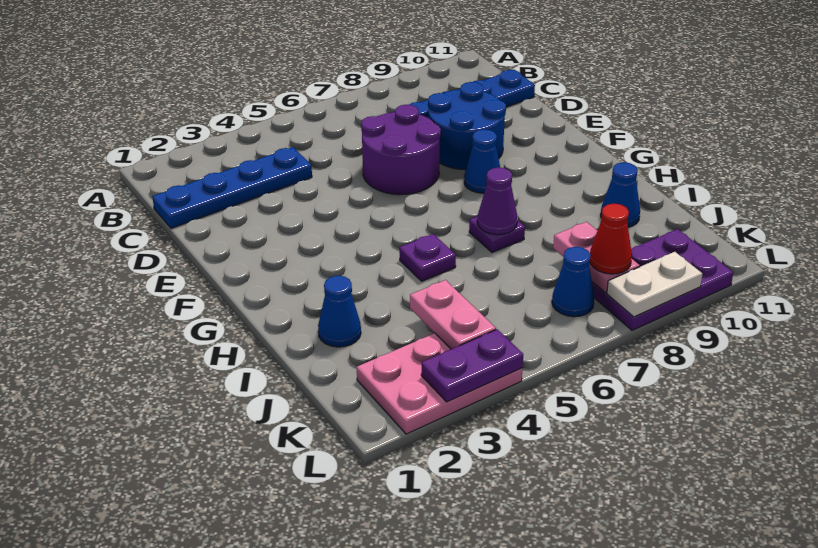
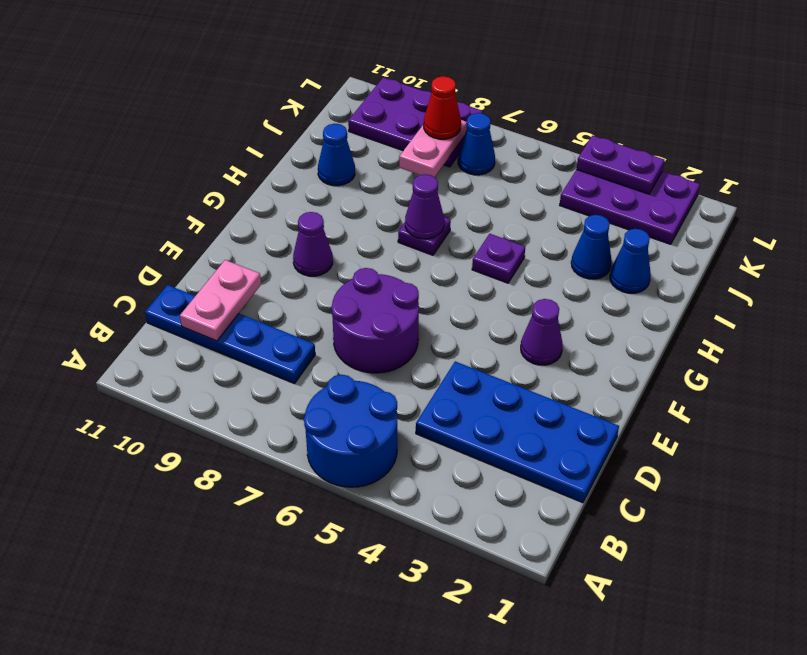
blue plate C1:C4 level 1 -> blue plate C1:D4 level 1
blue round brick D8:E9 level 1 -> blue round brick A5:B6 level 1
none -> purple cone F3 level 1
blue cone F8 level 1 -> blue cone I3 level 1
none -> purple cone F9 level 1
pink plate J4:K4 level 2 -> pink plate C10:D10 level 2
pink plate K2:L4 level 1 -> purple plate K2:L4 level 1
white plate L8:L9 level 2 -> none

